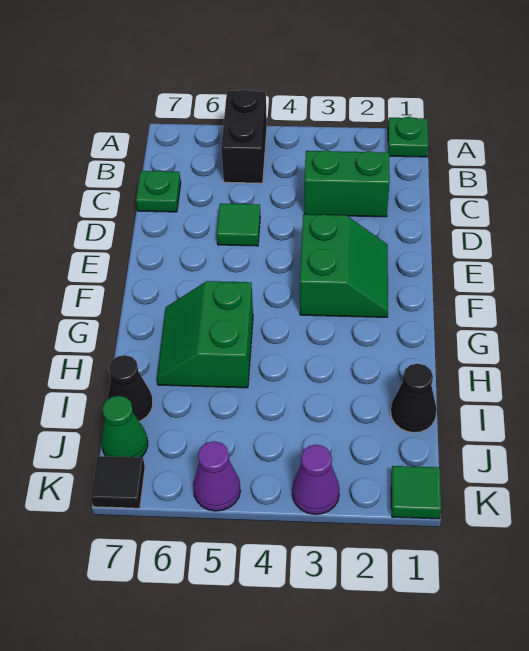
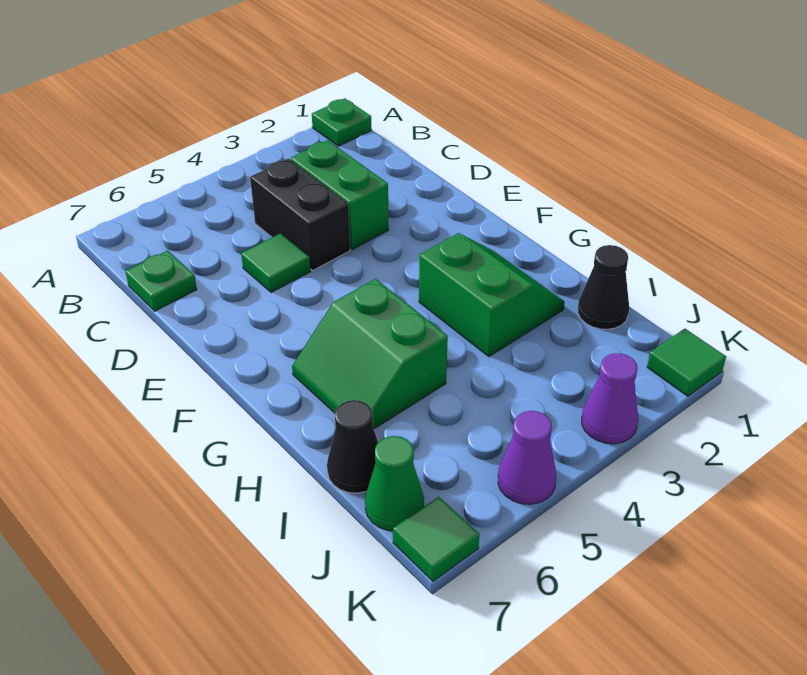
black brick A5:B5 level 1 -> black brick C4:D4 level 1
green brick C2:C3 level 1 -> green brick C3:D3 level 1
green slope E2:F3 level 1 top 3 -> green slope G2:H3 level 1 top 3
black tile K7 level 1 -> green tile K7 level 1

